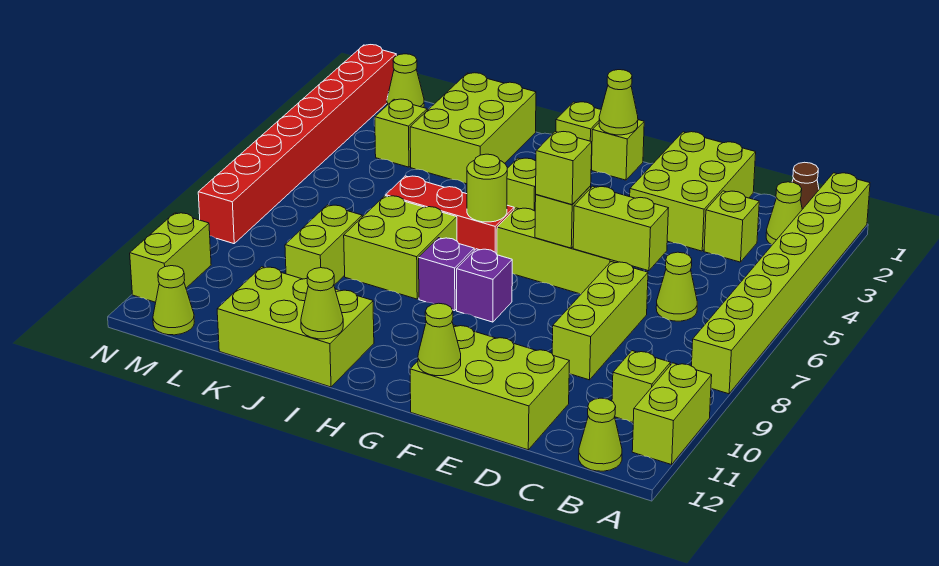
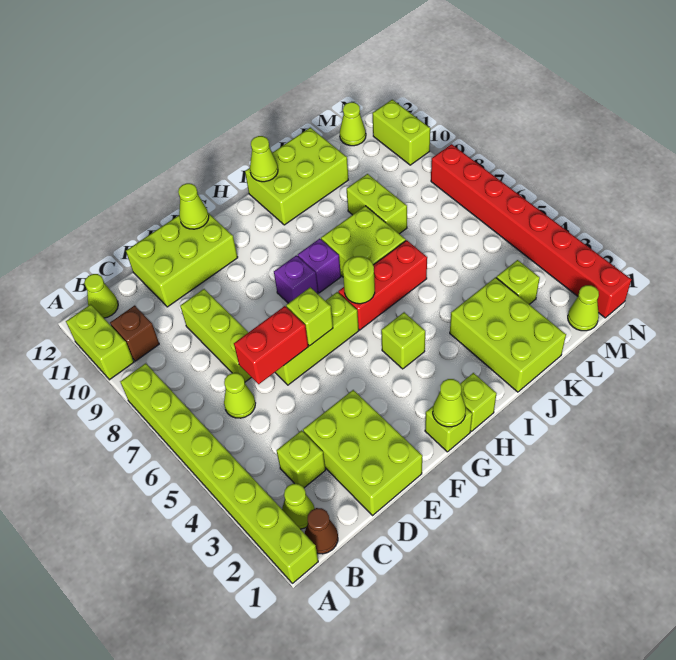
lime brick B10 level 1 -> brown brick B10 level 1
lime brick D6:E6 level 2 -> red brick D6:E6 level 2
lime brick F6 level 3 -> none

